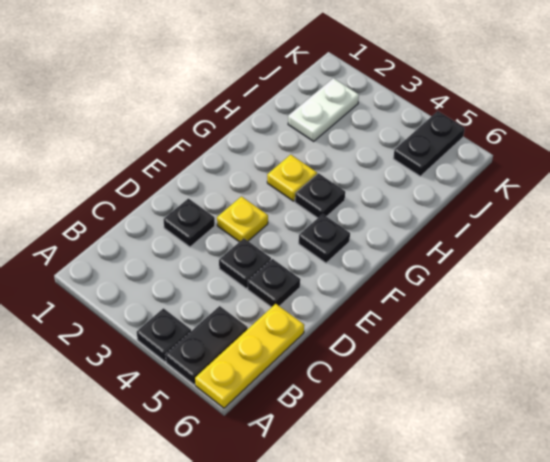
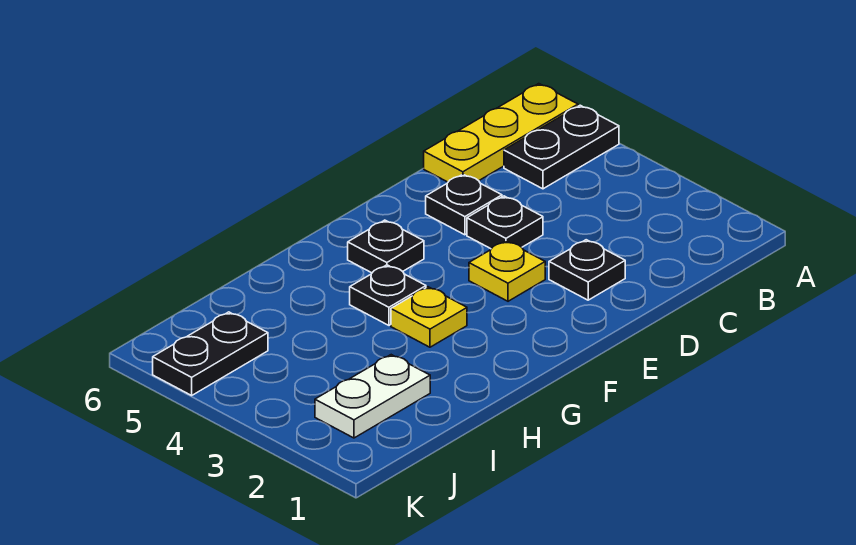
black plate A4 level 1 -> none

